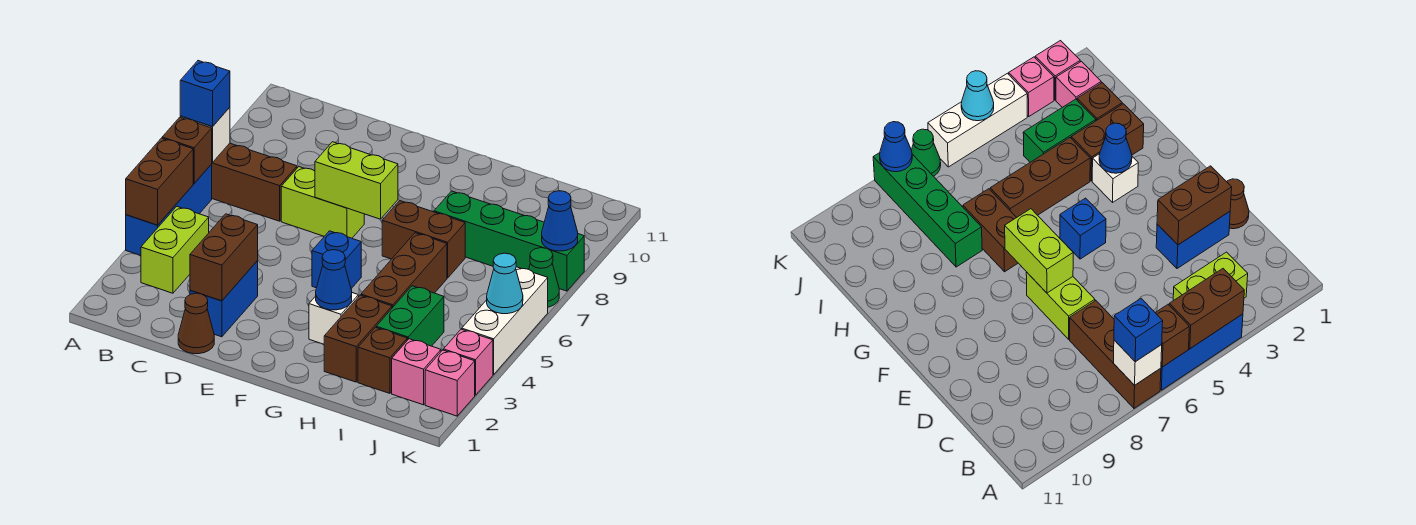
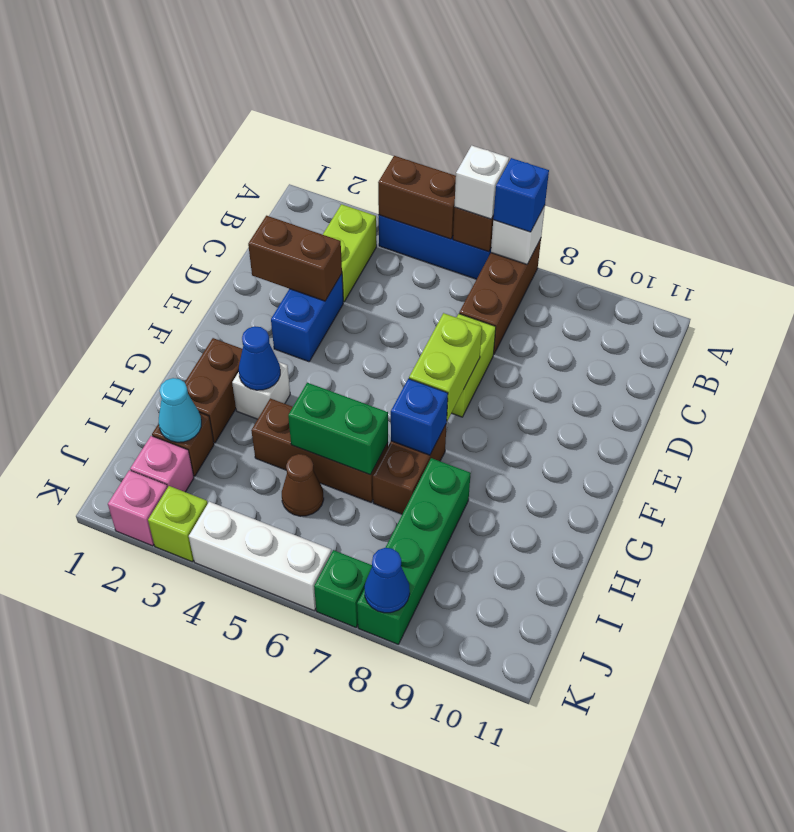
none -> white brick A6 level 3
lime brick B3:B4 level 1 -> lime brick B3:C3 level 1
brown cone D1 level 1 -> brown cone I5 level 1
blue brick D2:D3 level 1 -> blue brick D3:E3 level 1
blue brick F5 level 1 -> blue brick G7 level 2
brown brick H2:H3 level 1 -> brown brick G2:H2 level 1
green brick I3:I4 level 1 -> green brick H5:H6 level 2
pink brick K3 level 1 -> lime brick K3 level 1
cyan cone K5 level 2 -> cyan cone I2 level 2
green cone K7 level 1 -> green brick K7 level 1

